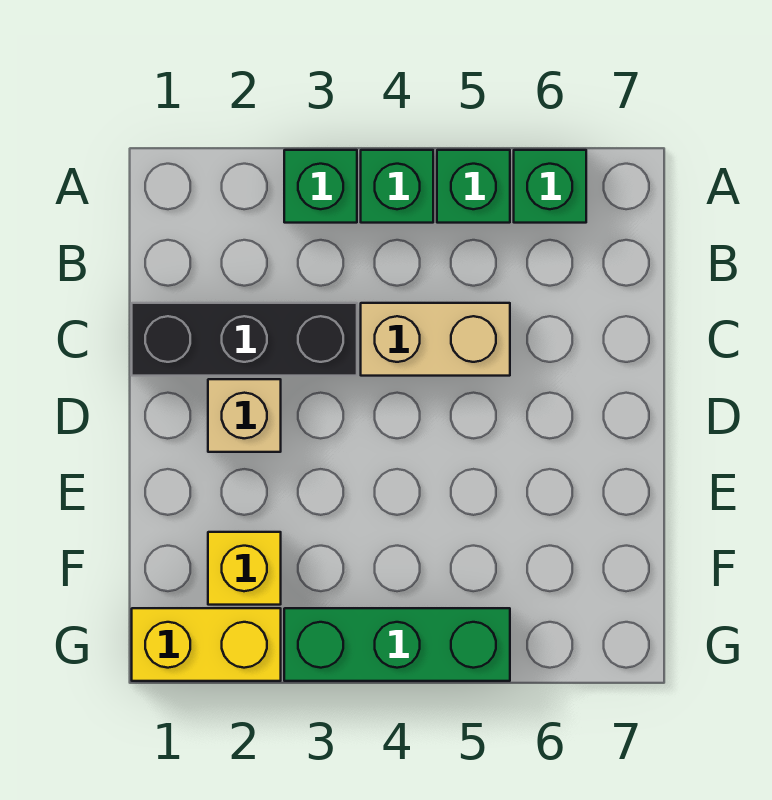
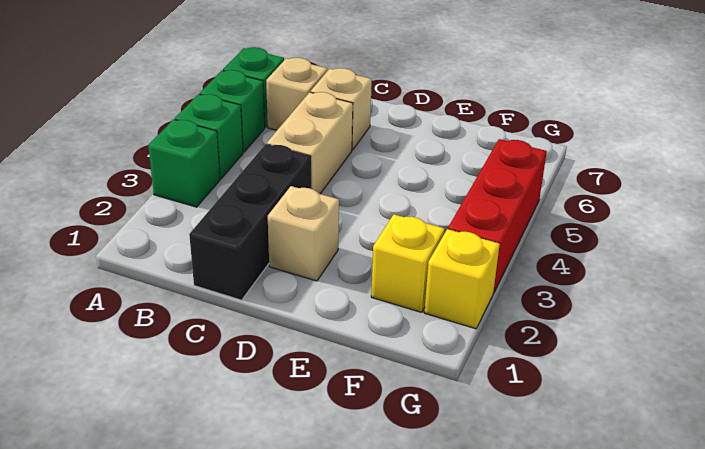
none -> tan brick B6 level 1
none -> tan brick C6 level 1
yellow brick G1:G2 level 1 -> yellow brick G2 level 1
green brick G3:G5 level 1 -> red brick G3:G5 level 1

